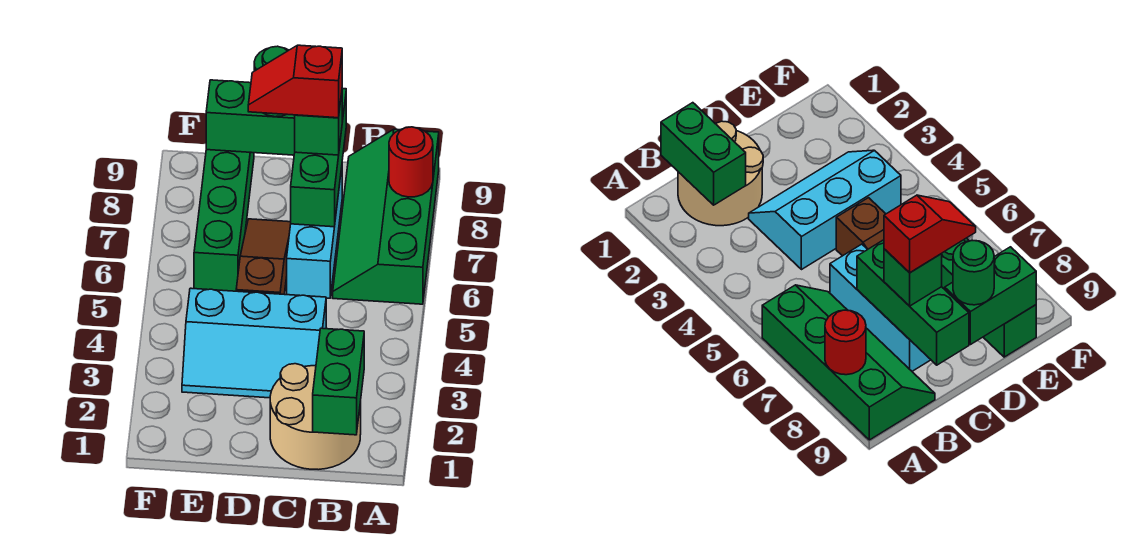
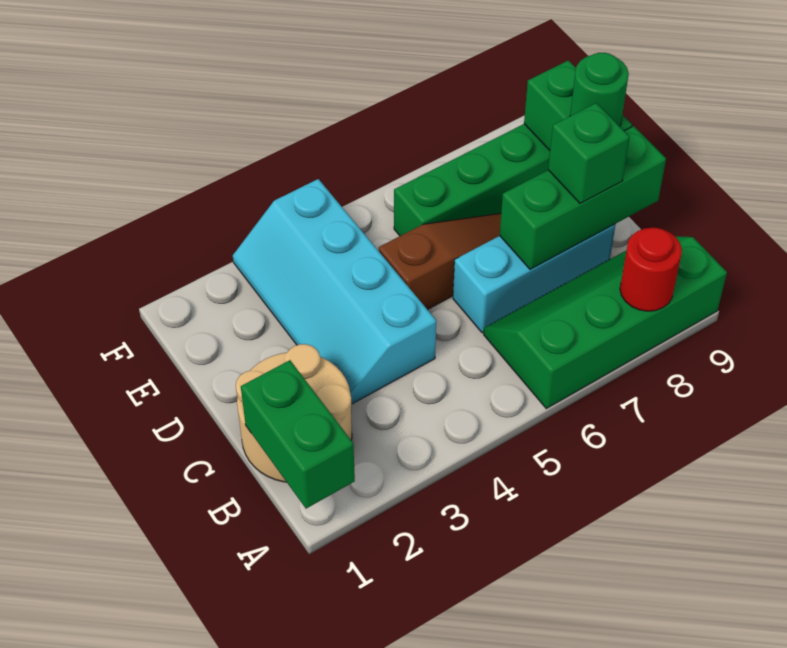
green brick B1:B2 level 2 -> green brick A1:B1 level 2
cyan slope C3:E4 level 1 top 4 -> cyan slope C3:F4 level 1 top 4
red slope C8:D8 level 4 top C -> none

